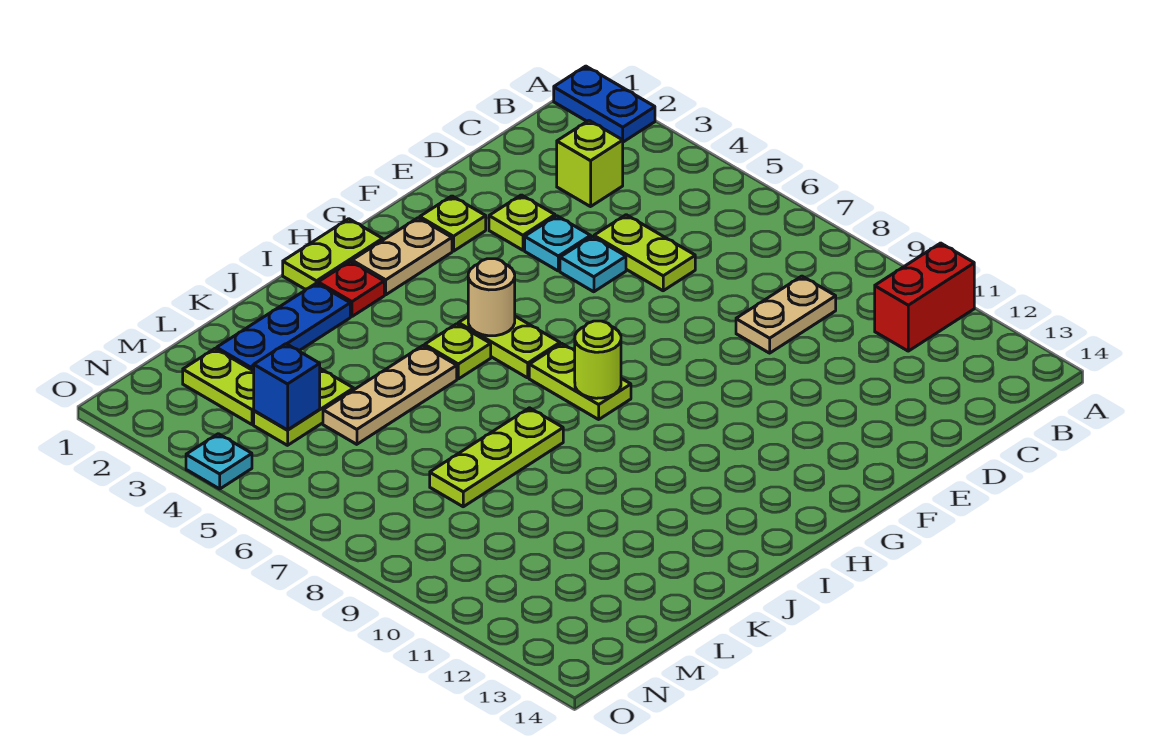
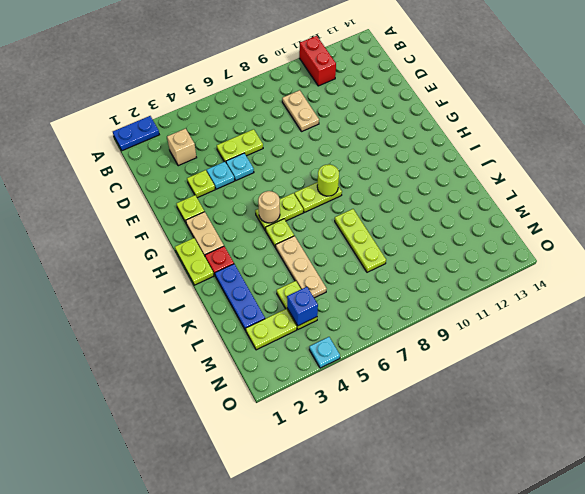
lime brick C3 level 1 -> tan brick C3 level 1

